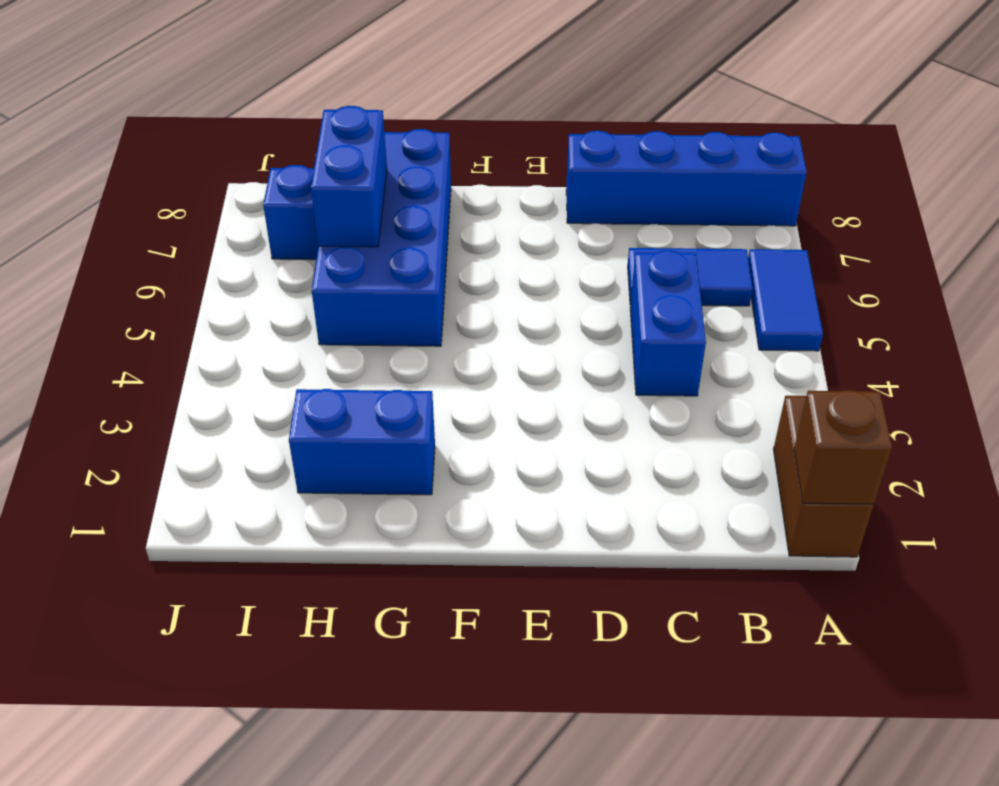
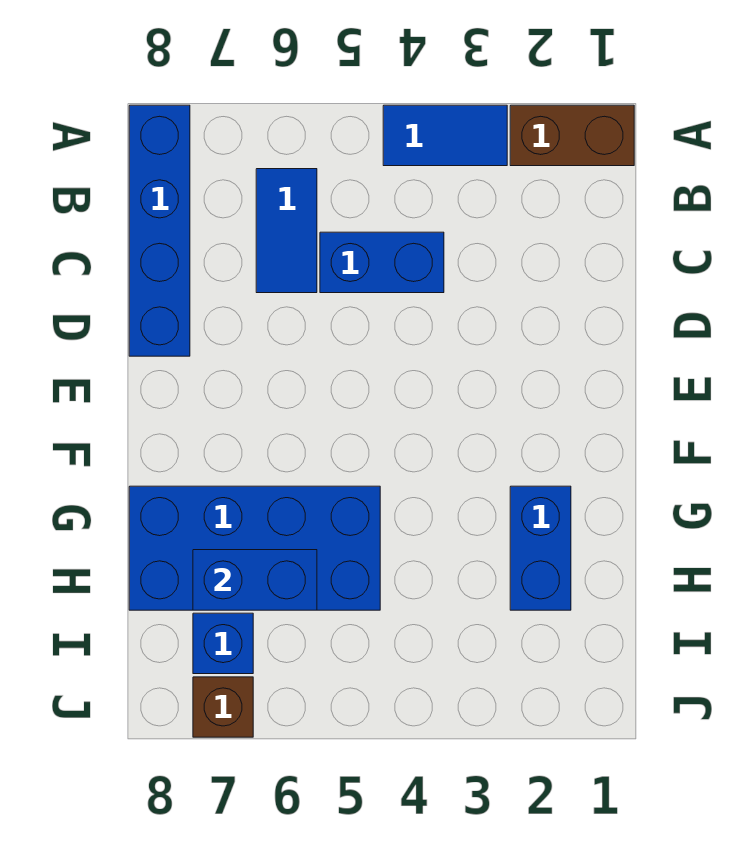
brown brick A1 level 2 -> brown brick J7 level 1
blue tile A5:A6 level 1 -> blue tile A3:A4 level 1

